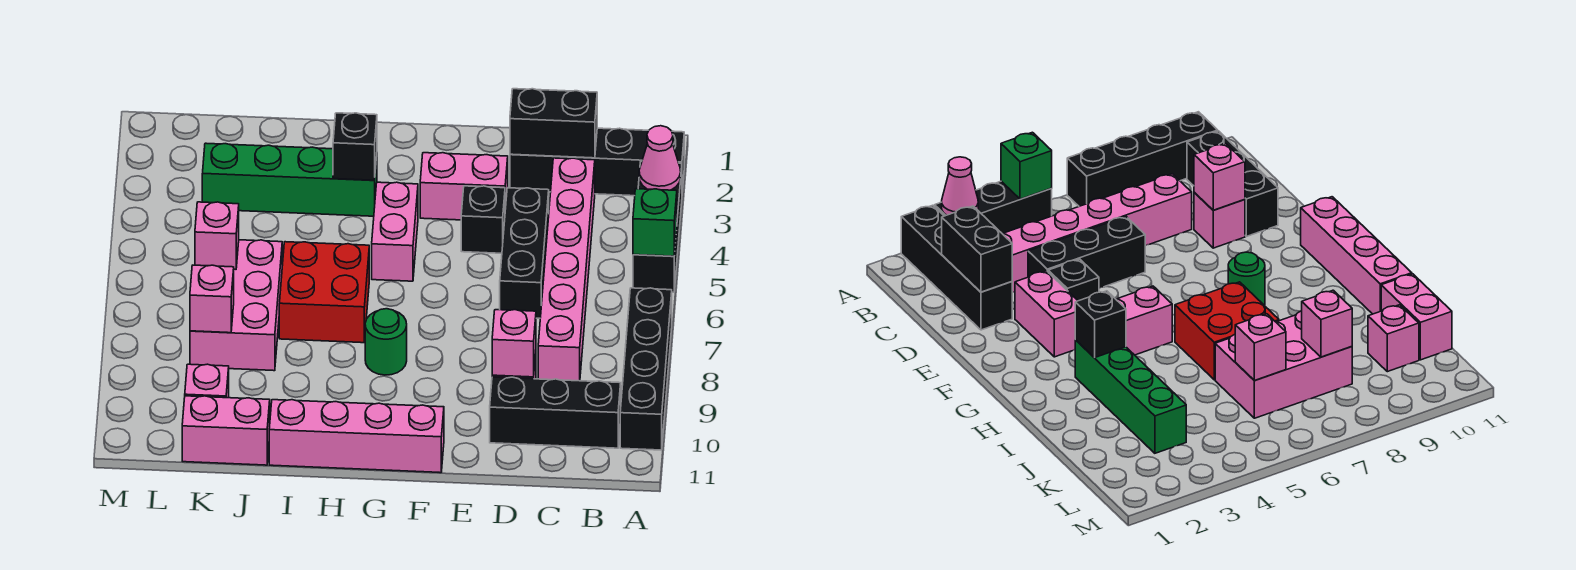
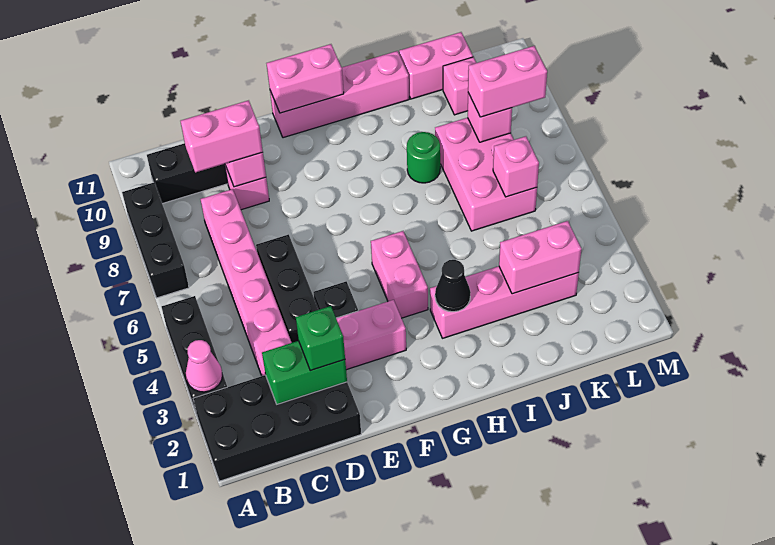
black brick A2:D2 level 1 -> black brick A1:D2 level 1
green brick A5 level 2 -> green brick D2 level 3
black brick A7:A10 level 1 -> black brick A7:A9 level 1
black brick C2:D2 level 2 -> green brick C2:D2 level 2
none -> pink brick C9:D9 level 3
none -> pink brick F11:G11 level 2
green round brick G8 level 1 -> green round brick I8 level 1
green brick H3:K3 level 1 -> pink brick H3:K3 level 1
black brick H3 level 2 -> black cone H3 level 2
red brick H6:I7 level 1 -> none
none -> pink brick J3:K3 level 2
none -> pink brick K8:L8 level 3

